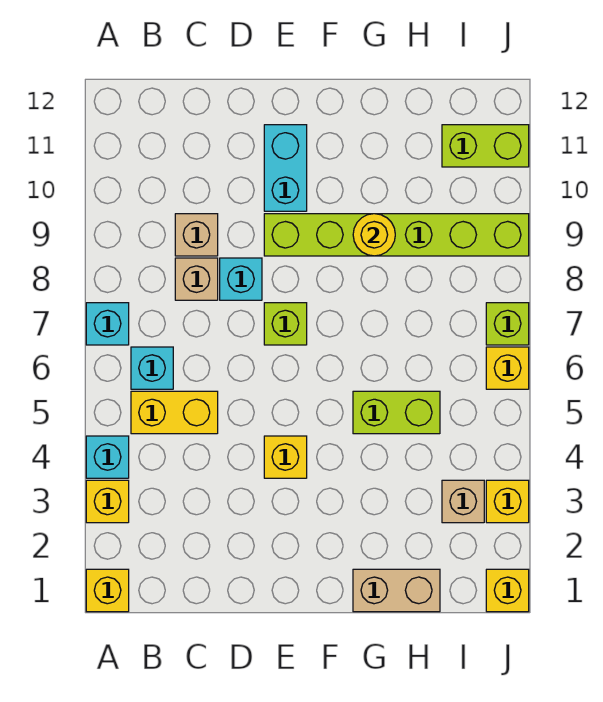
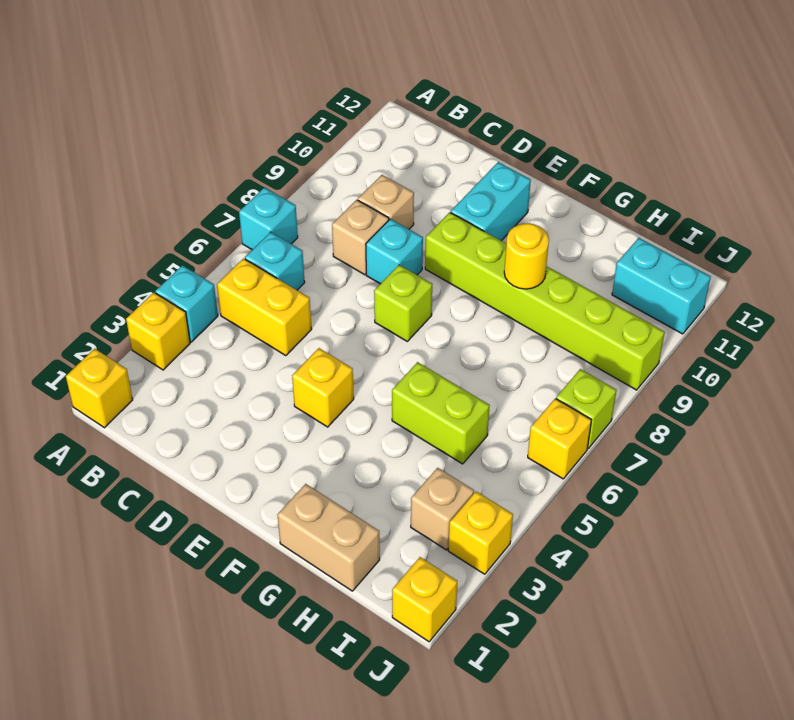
lime brick I11:J11 level 1 -> cyan brick I11:J11 level 1

